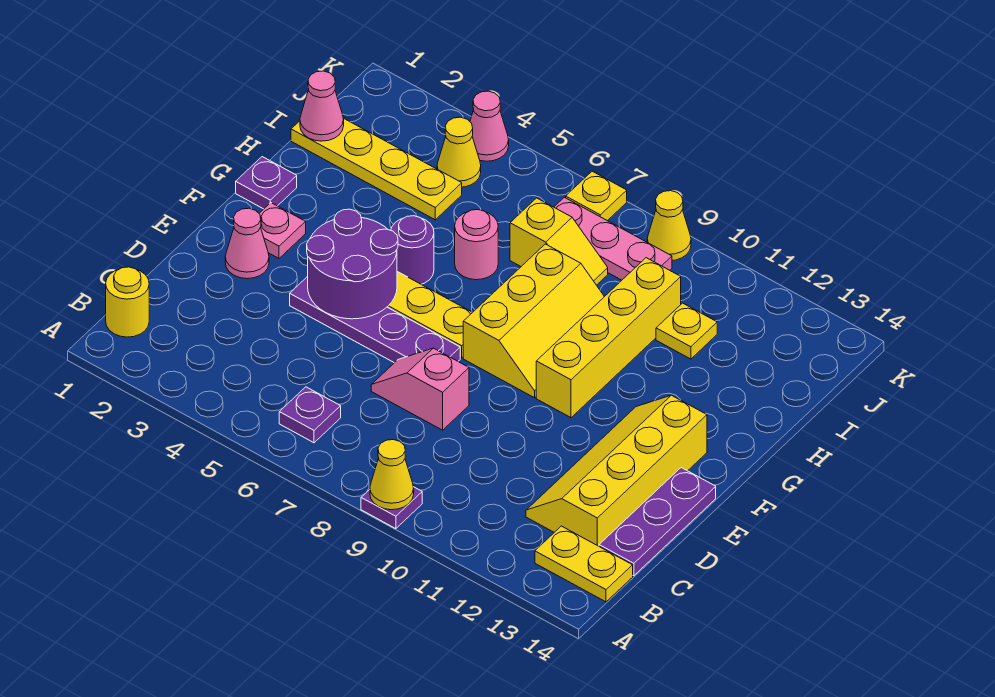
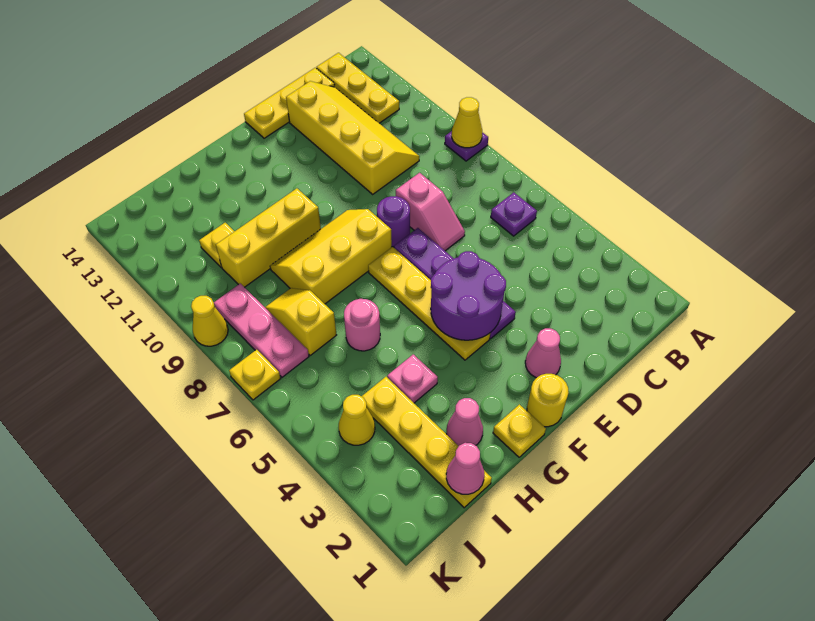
yellow round brick B1 level 1 -> yellow round brick F1 level 1
yellow plate B13:B14 level 1 -> yellow plate B12:B14 level 1
yellow slope C12:F13 level 1 top 13 -> yellow slope C10:D13 level 1 top D
purple plate C14:E14 level 1 -> yellow plate C14:E14 level 1
pink plate F2 level 1 -> pink plate H4 level 1
yellow brick F10:I10 level 1 -> yellow brick G10:I10 level 1
purple plate G1 level 1 -> yellow plate G1 level 1
purple round brick G5 level 1 -> purple round brick E8 level 1
pink cone K4 level 1 -> pink cone H2 level 1

